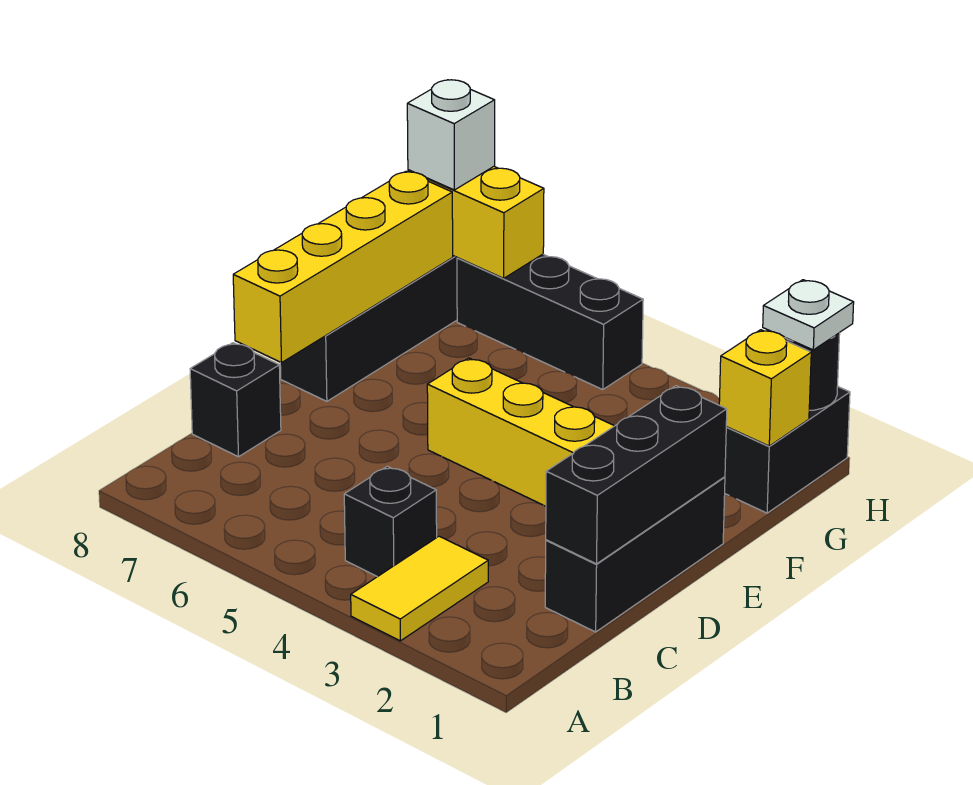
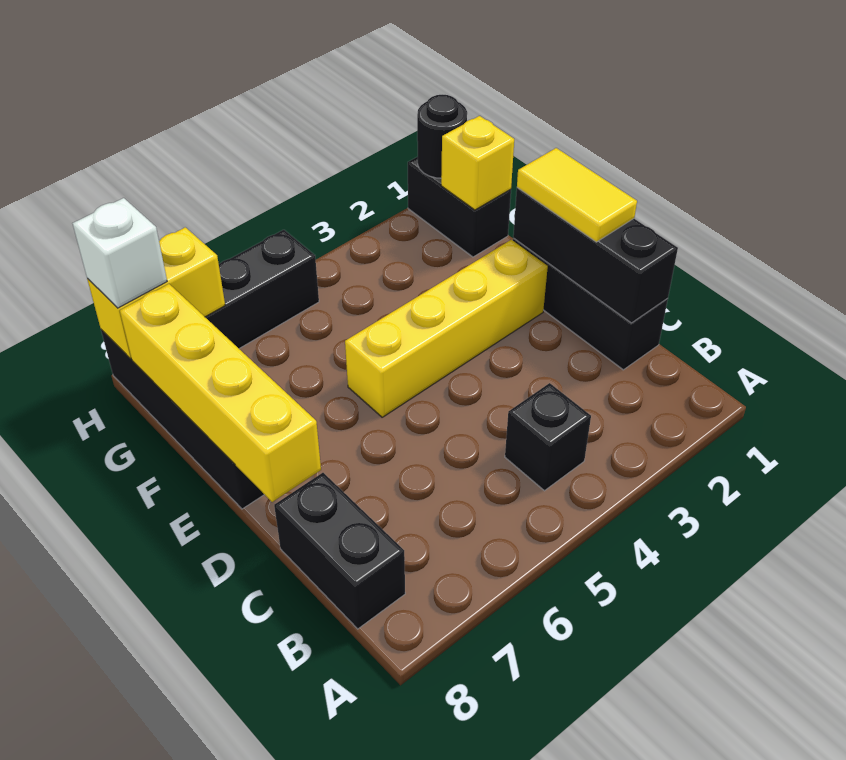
yellow tile A3:B3 level 1 -> yellow tile D1:E1 level 3
black brick C8 level 1 -> black brick B8:C8 level 1
white plate H1 level 3 -> none

